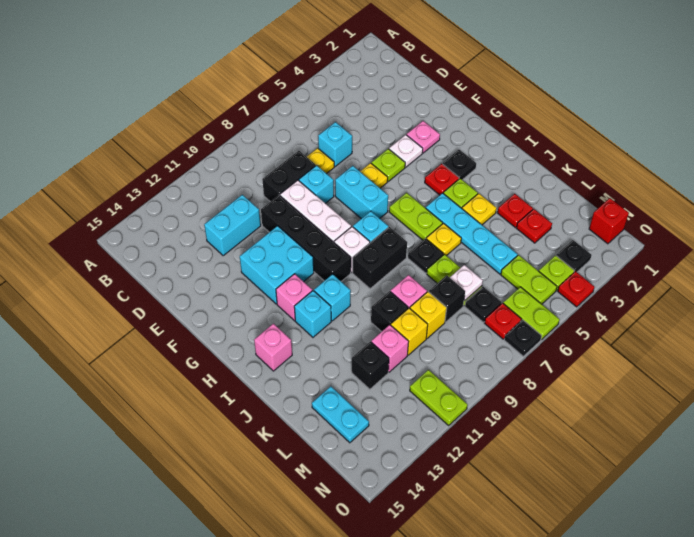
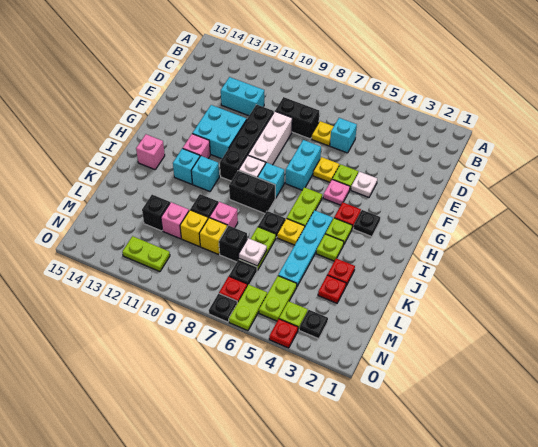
cyan brick E8 level 1 -> none
pink plate F3 level 1 -> pink plate G5 level 1
yellow plate J4 level 1 -> lime plate J4 level 1
cyan plate L14:M14 level 1 -> none
red brick N1 level 1 -> none
lime plate N11:O11 level 1 -> lime plate N11:N12 level 1

